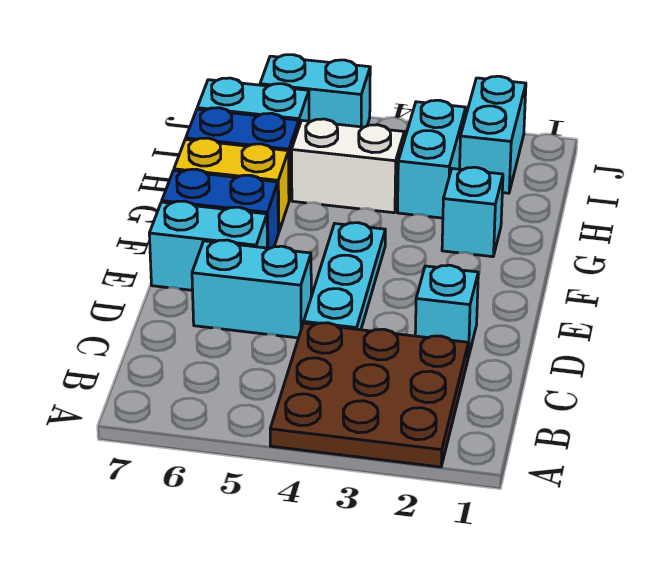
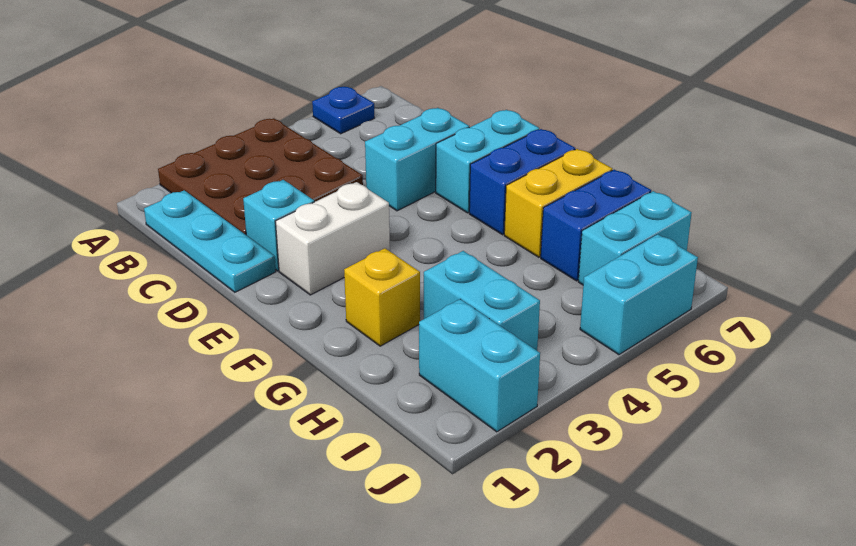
none -> blue plate A6 level 1
cyan plate D4:F4 level 1 -> cyan plate B1:D1 level 1
cyan brick G2 level 1 -> yellow brick G2 level 1
white brick H4:H5 level 1 -> white brick E2:E3 level 1

